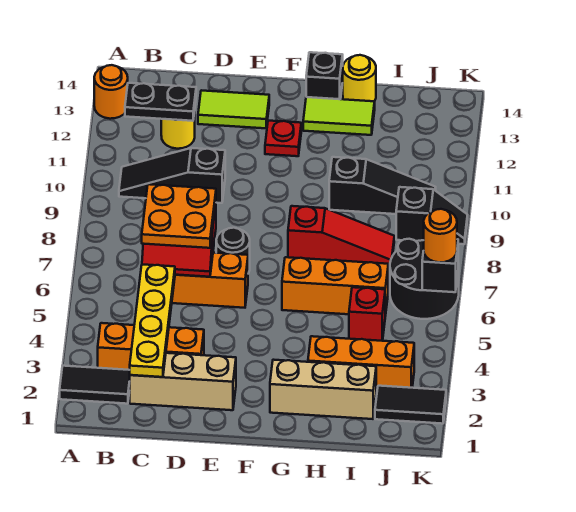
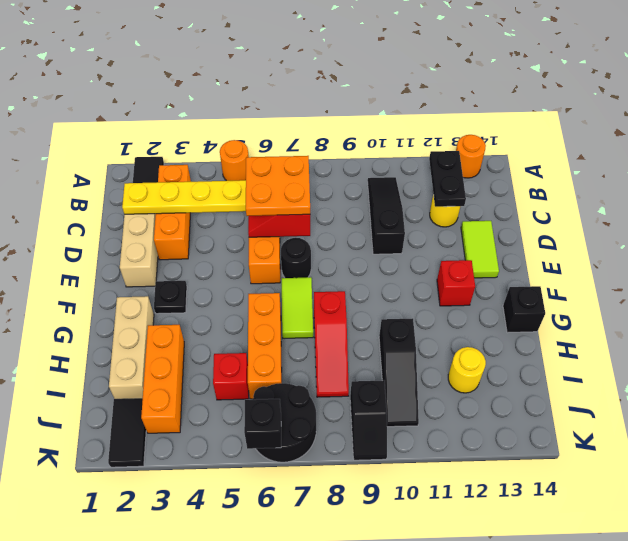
none -> black plate F3 level 1
red plate F12 level 1 -> red brick F12 level 1
lime tile G13:H13 level 1 -> lime tile F7:G7 level 1
yellow round brick H14 level 1 -> yellow round brick I12 level 1
orange round brick K6 level 3 -> orange round brick A5 level 1

